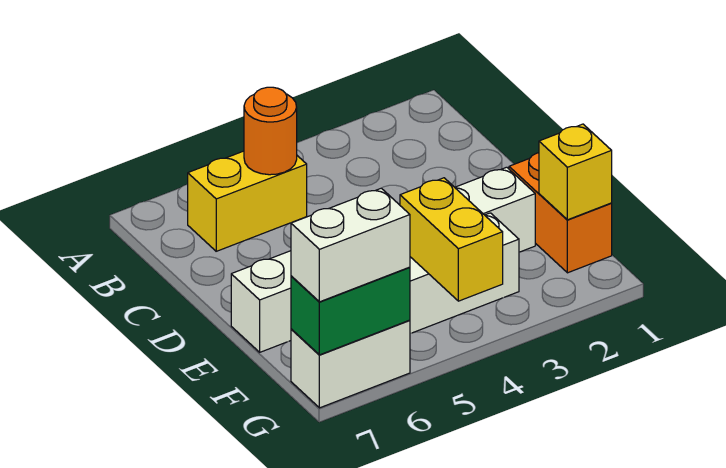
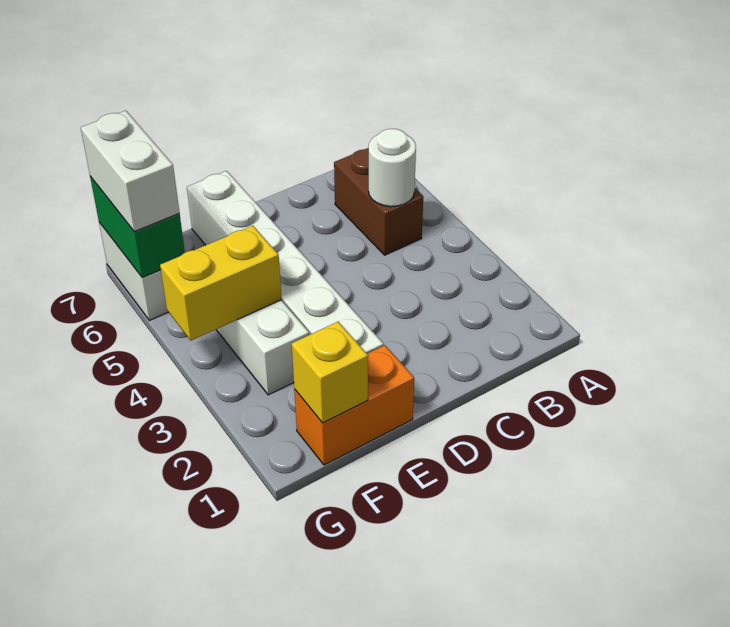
yellow brick B5:B6 level 1 -> brown brick B5:B6 level 1
orange round brick B5 level 2 -> white round brick B5 level 2

